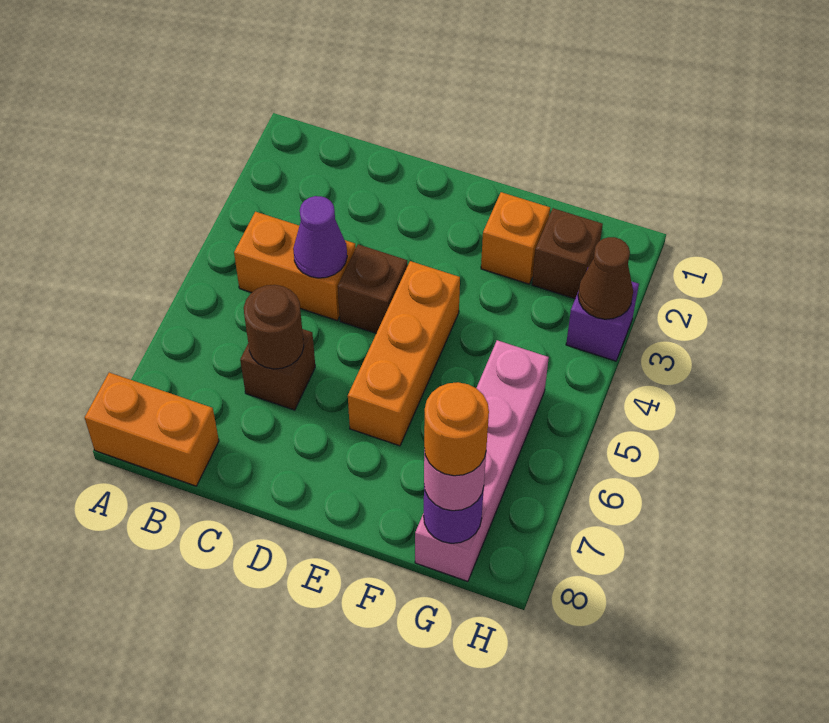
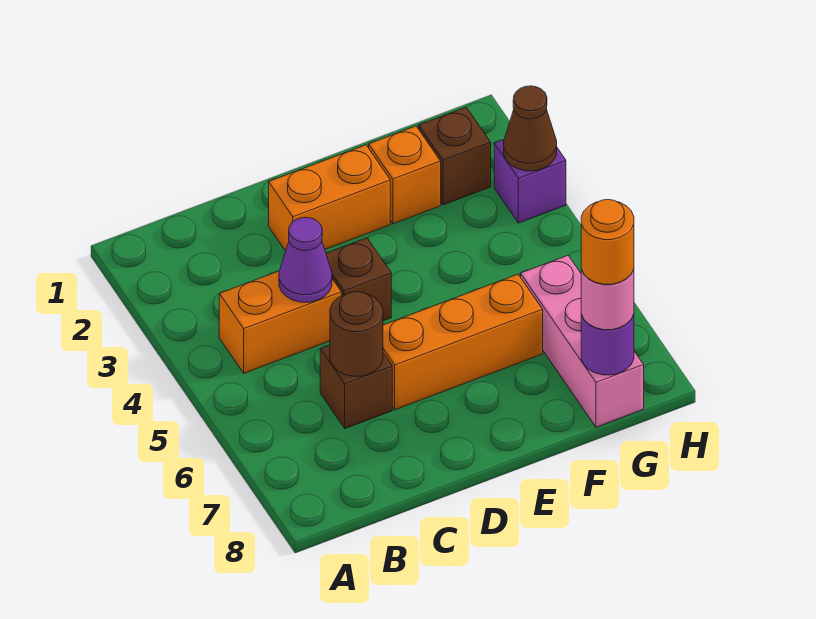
orange brick A8:B8 level 1 -> orange brick D2:E2 level 1
orange brick E4:E6 level 1 -> orange brick D6:F6 level 1
pink brick G5:G8 level 1 -> pink brick G6:G8 level 1

